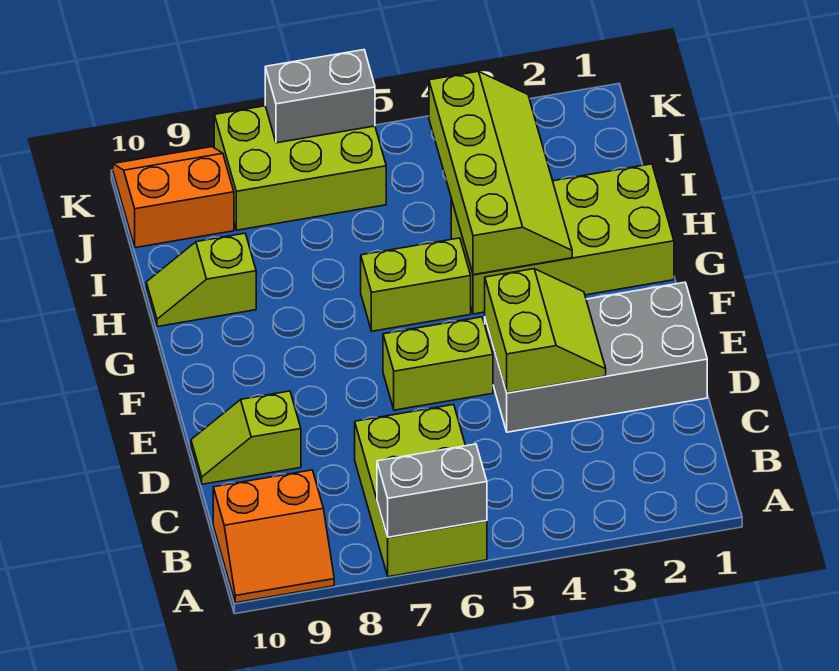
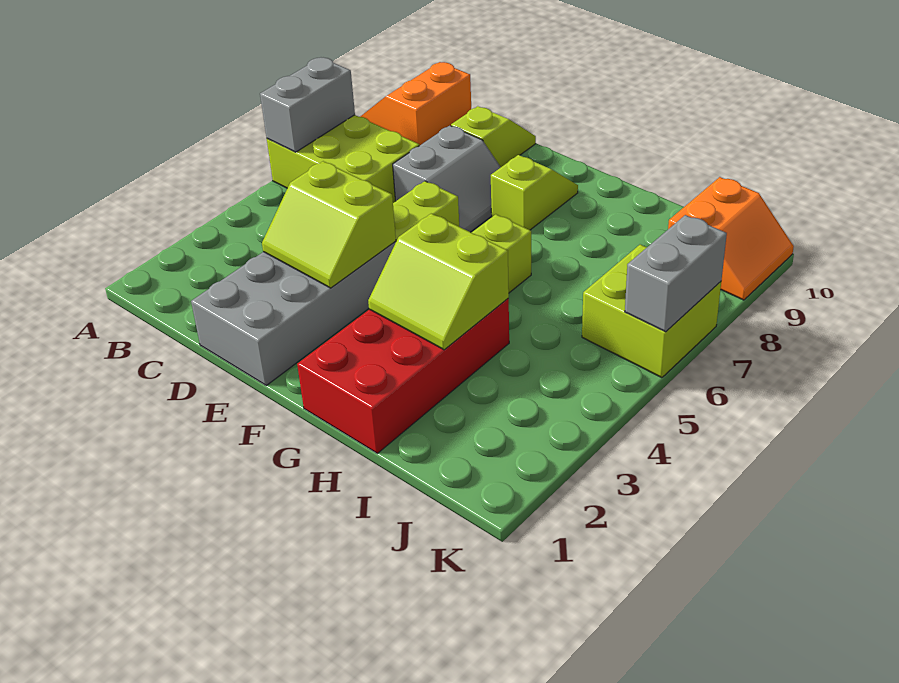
none -> grey slope D7:E8 level 1 top D
lime brick G1:H4 level 1 -> red brick G1:H4 level 1
lime slope G3:J4 level 2 top 4 -> lime slope G3:H4 level 2 top 4
lime slope H9:H10 level 1 top 9 -> lime slope F8:F9 level 1 top 8
lime brick J6:K8 level 1 -> lime brick J6:K7 level 1

